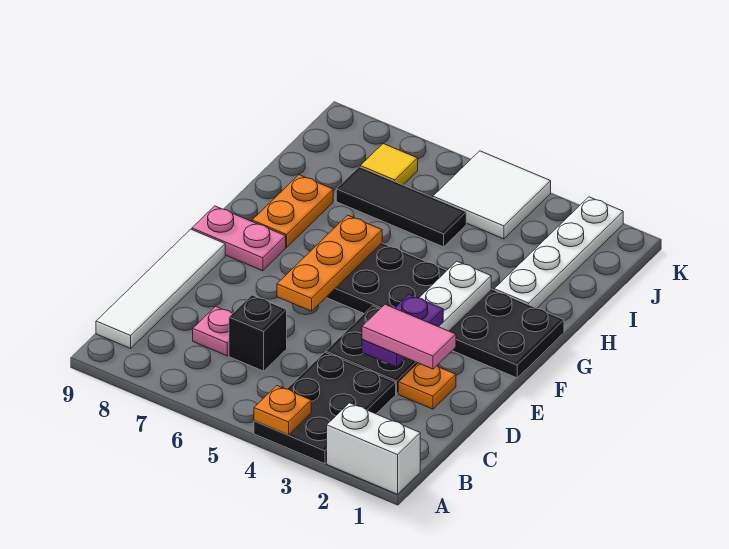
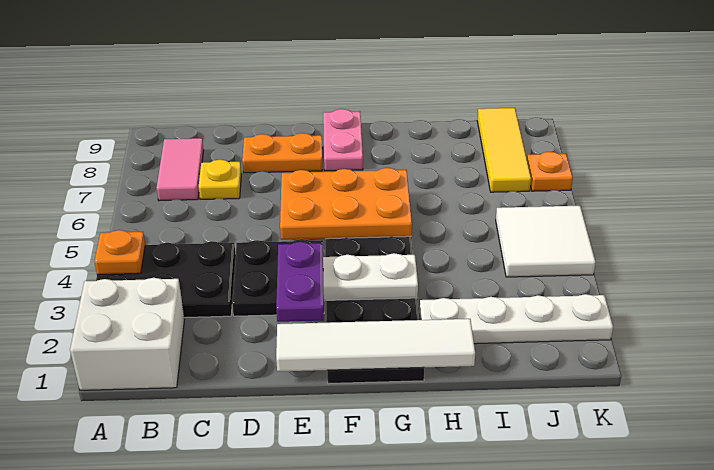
white brick A1:A2 level 1 -> white brick A1:B2 level 1
white tile B9:E9 level 1 -> white tile E1:H1 level 2
black brick C6 level 1 -> none
pink plate C7 level 1 -> yellow plate C7 level 1
orange plate D2 level 1 -> orange plate K7 level 1
pink tile D2:D3 level 4 -> pink tile B7:B8 level 1
purple plate D3:E3 level 3 -> purple plate E2:E3 level 3
orange plate E6:G6 level 2 -> orange plate E5:G6 level 2
orange plate G8:H8 level 1 -> orange plate D8:E8 level 1
black tile I5:I7 level 1 -> none
yellow tile J7 level 1 -> yellow tile J7:J9 level 1

